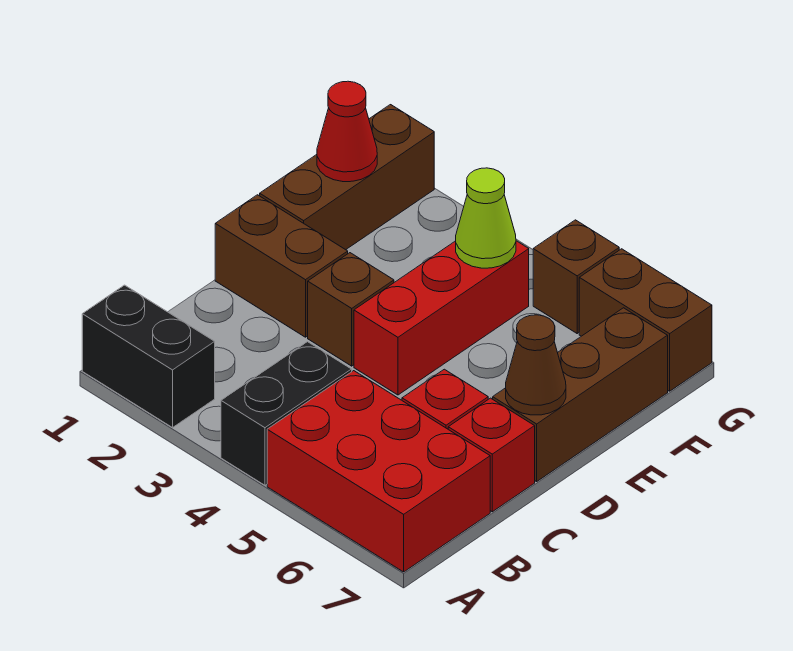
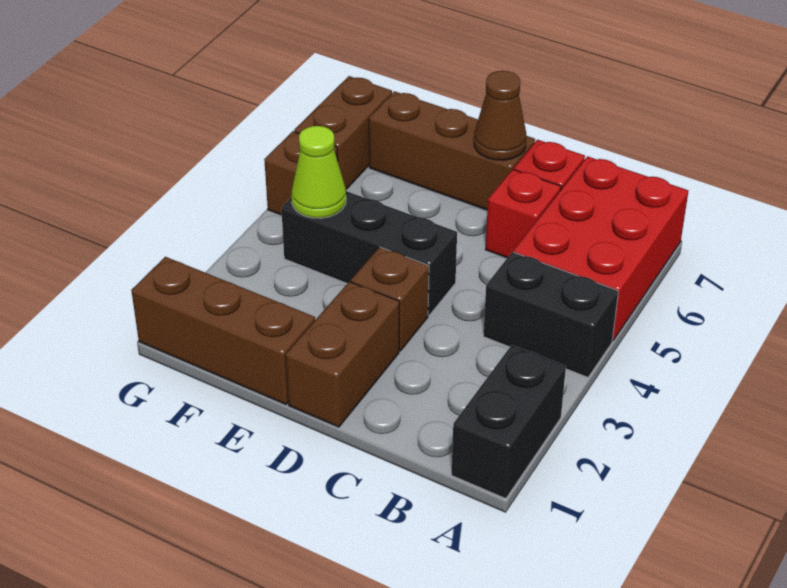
red brick D4:F4 level 1 -> black brick D4:F4 level 1
red cone F1 level 2 -> none

